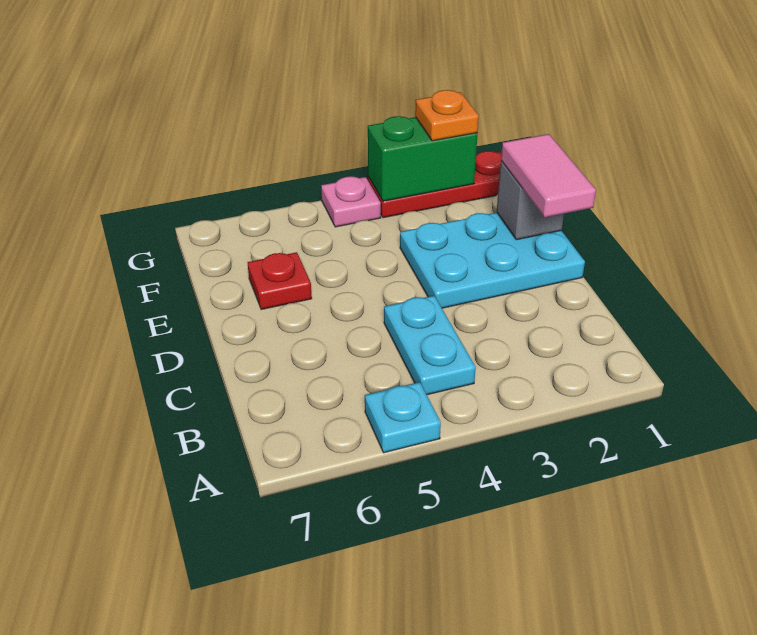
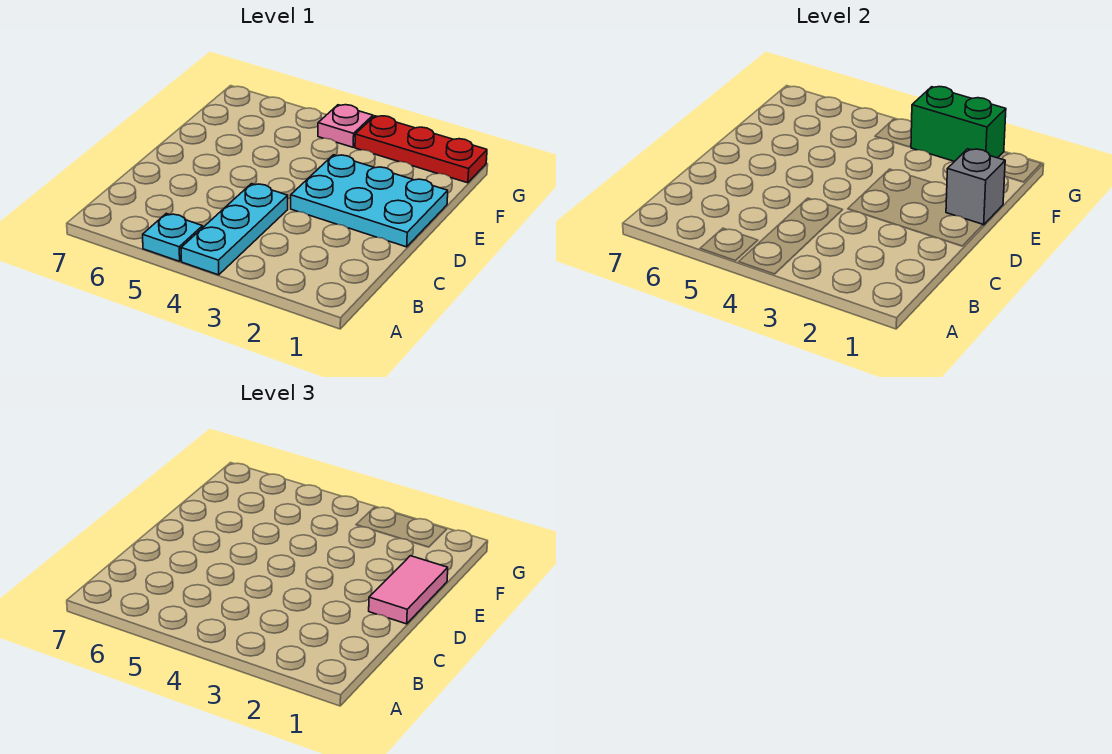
cyan plate B4:C4 level 1 -> cyan plate A4:C4 level 1
red plate E6 level 1 -> none
orange plate G2 level 3 -> none

